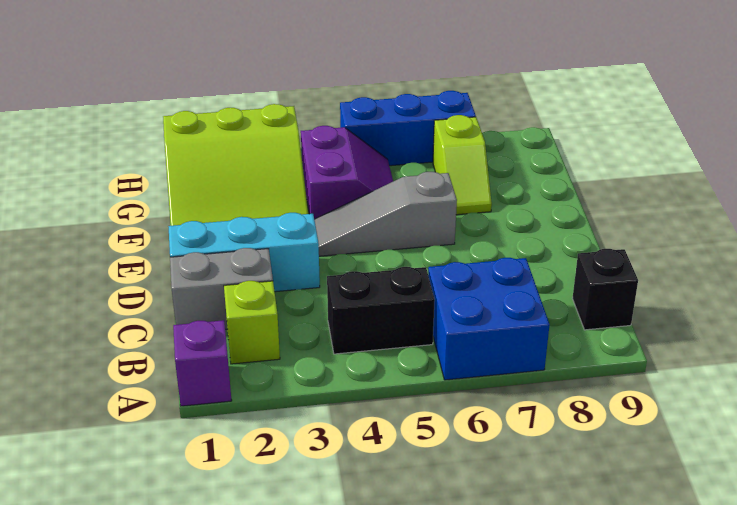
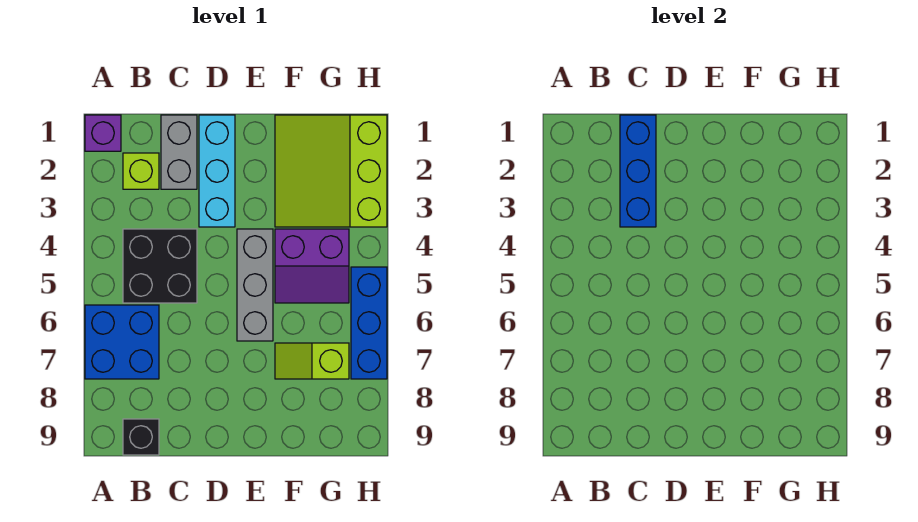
black brick B4:B5 level 1 -> black brick B4:C5 level 1
none -> blue brick C1:C3 level 2
grey slope E4:E6 level 1 top 6 -> grey brick E4:E6 level 1

